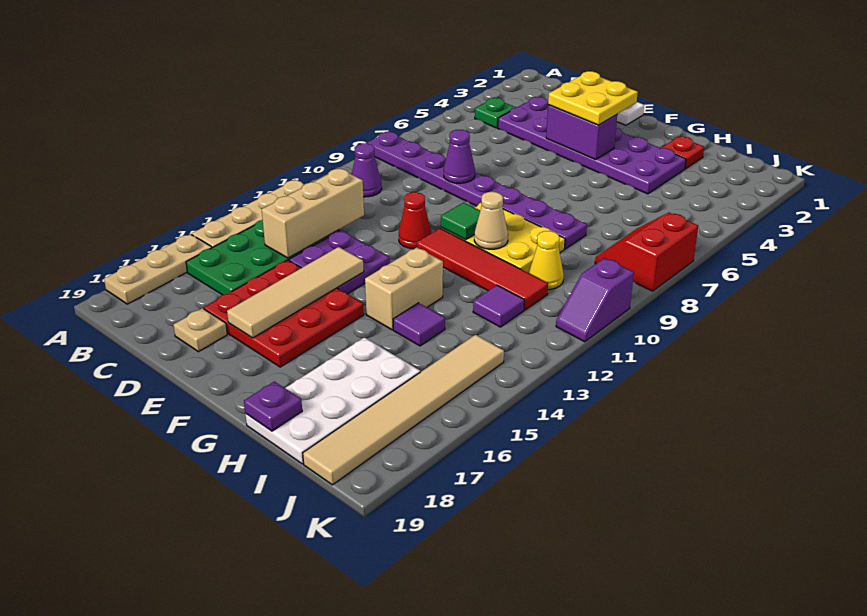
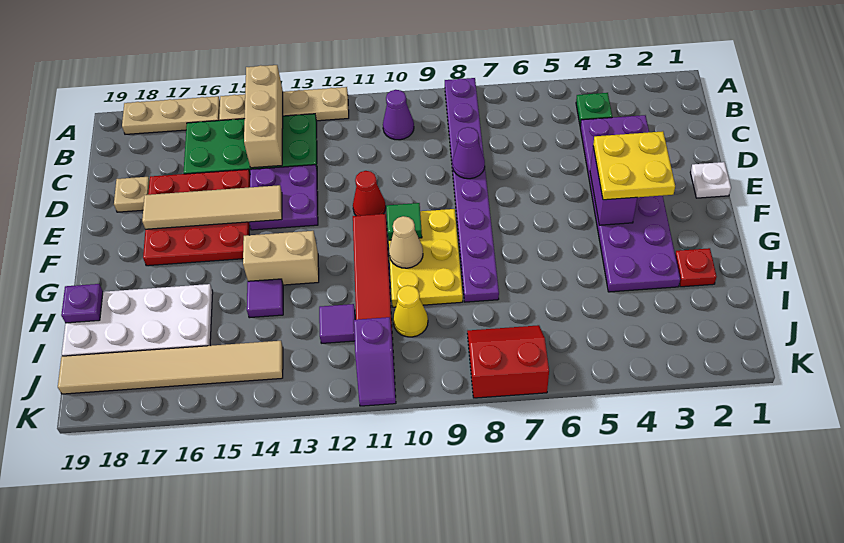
tan brick C12:C14 level 2 -> tan brick A14:C14 level 2
purple slope K10:K11 level 1 top 10 -> purple slope J11:K11 level 1 top J

